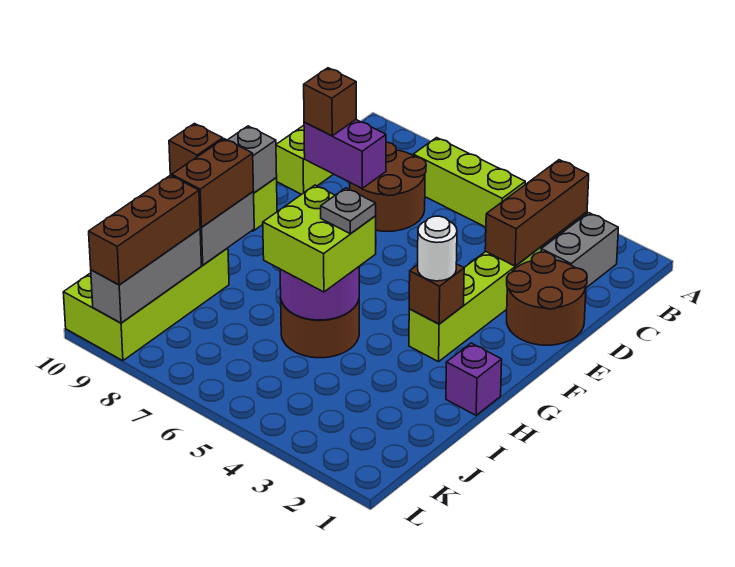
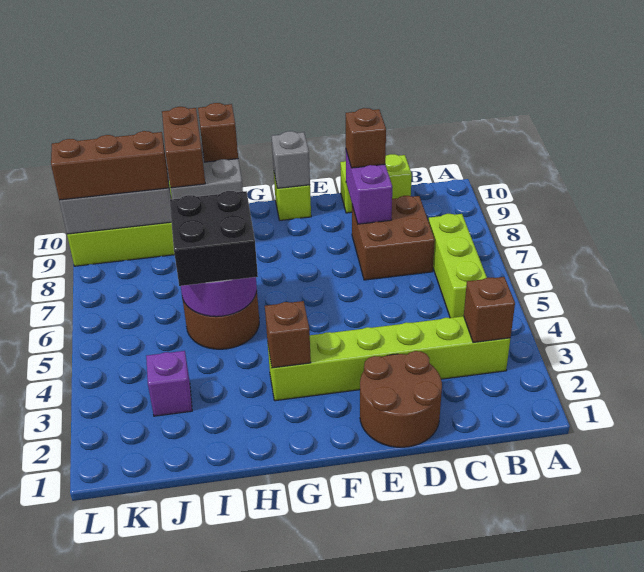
grey brick B2:C2 level 1 -> none
brown brick B3:D3 level 2 -> brown brick B3 level 2
brown round brick C7:D8 level 1 -> brown brick C7:D8 level 1
white round brick G3 level 3 -> none
purple brick H1 level 1 -> purple brick J3 level 1
lime brick H5:I6 level 3 -> black brick H5:I6 level 3
grey plate H5 level 4 -> none
brown brick H9:I9 level 3 -> brown brick I9:I10 level 3

